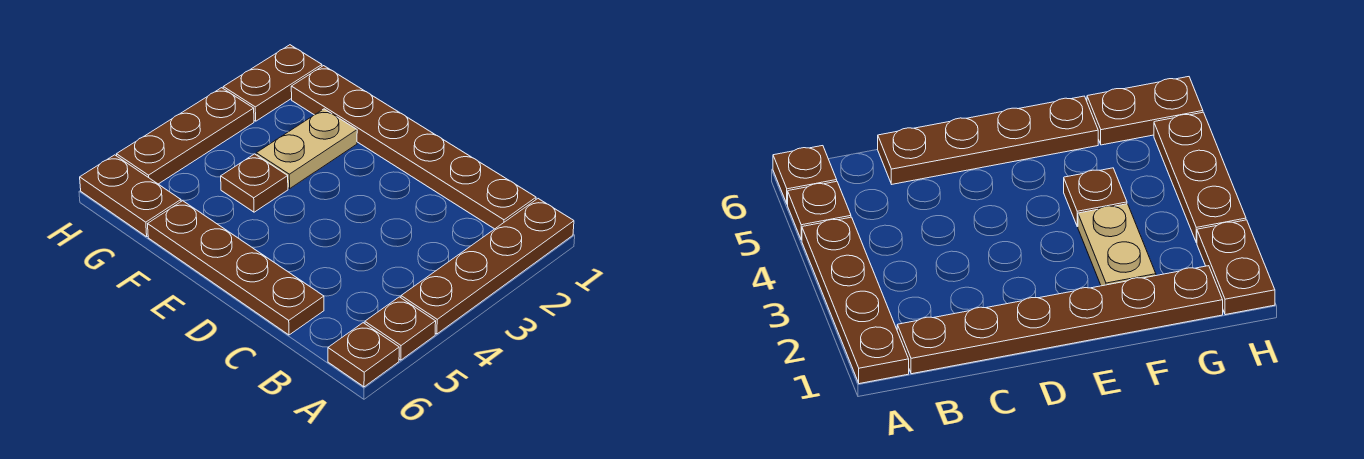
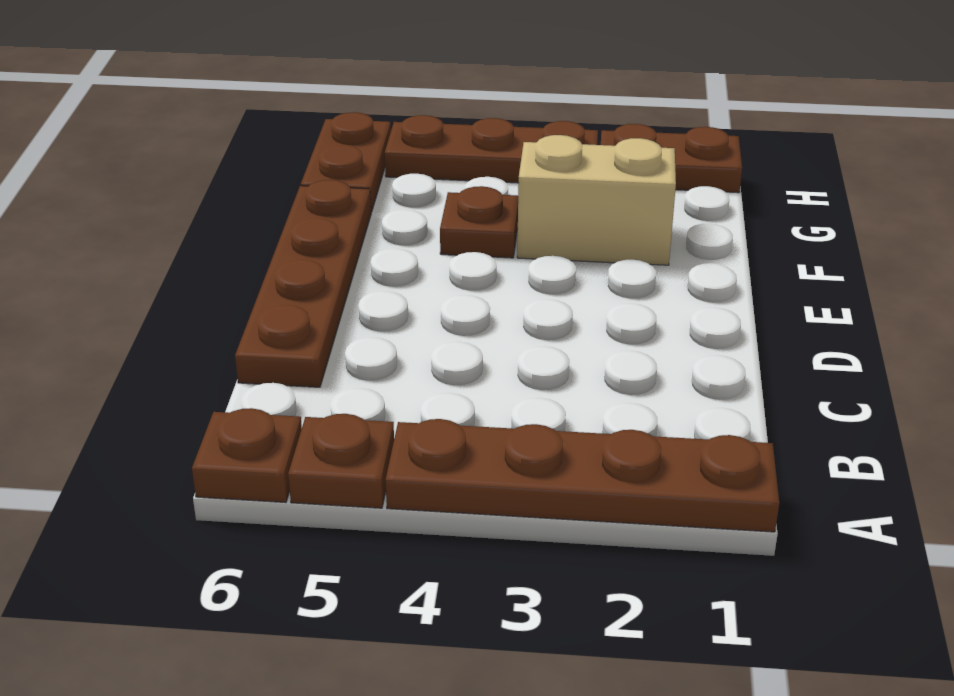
brown plate B1:G1 level 1 -> none
tan plate F2:F3 level 1 -> tan brick F2:F3 level 1

